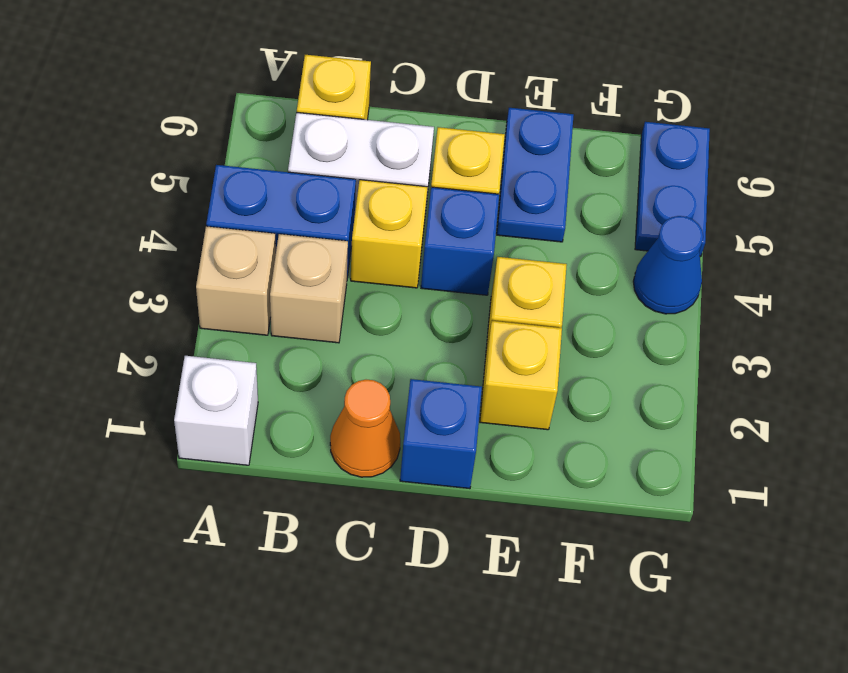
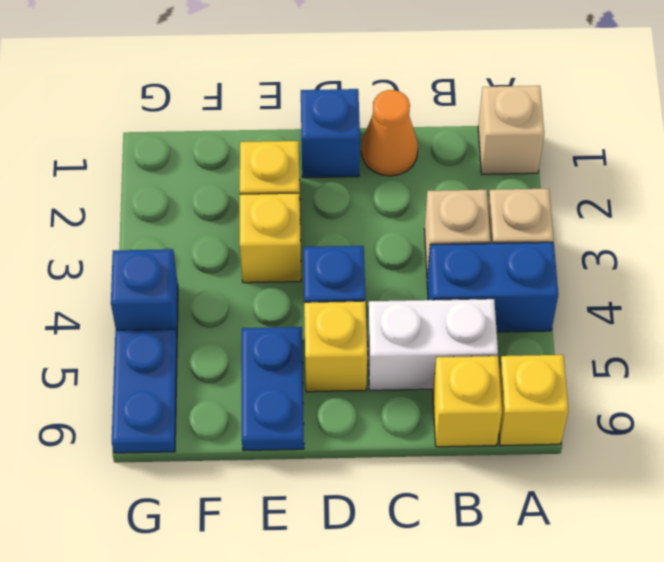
white brick A1 level 1 -> tan brick A1 level 1
yellow brick C4 level 1 -> yellow brick A6 level 1
blue cone G4 level 1 -> blue brick G4 level 1

